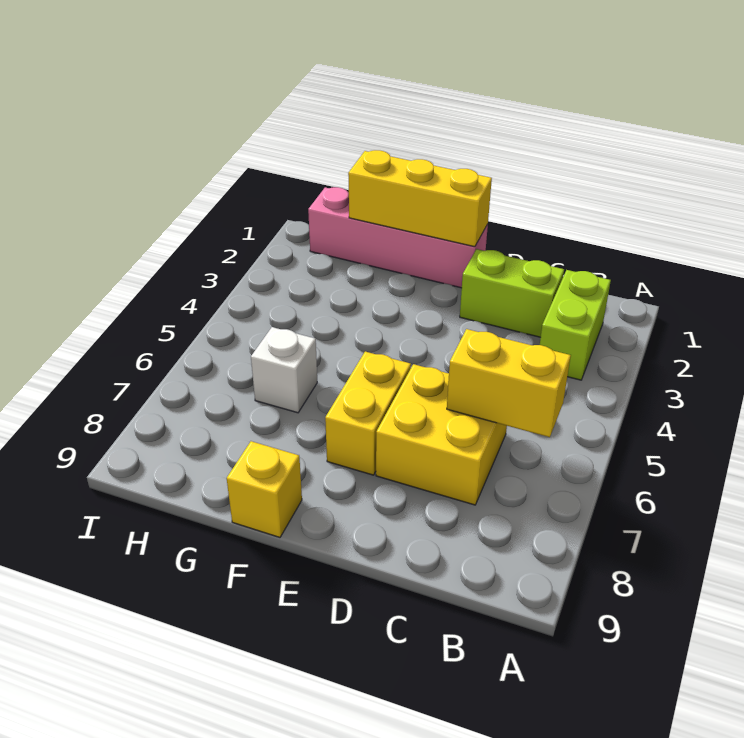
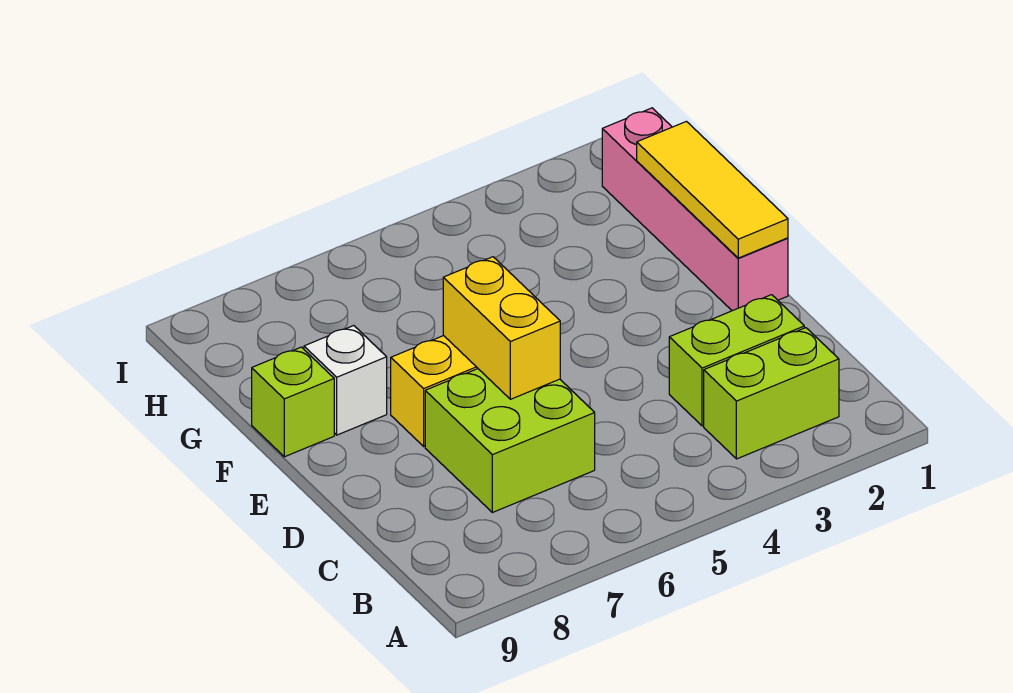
yellow brick B6:C6 level 2 -> yellow brick D6:E6 level 2
lime brick C2:D2 level 1 -> lime brick C2:C3 level 1
yellow brick C6:D7 level 1 -> lime brick C6:D7 level 1
yellow brick E1:G1 level 2 -> yellow tile E1:G1 level 2
yellow brick F9 level 1 -> lime brick F9 level 1
white brick G6 level 1 -> white brick F8 level 1

